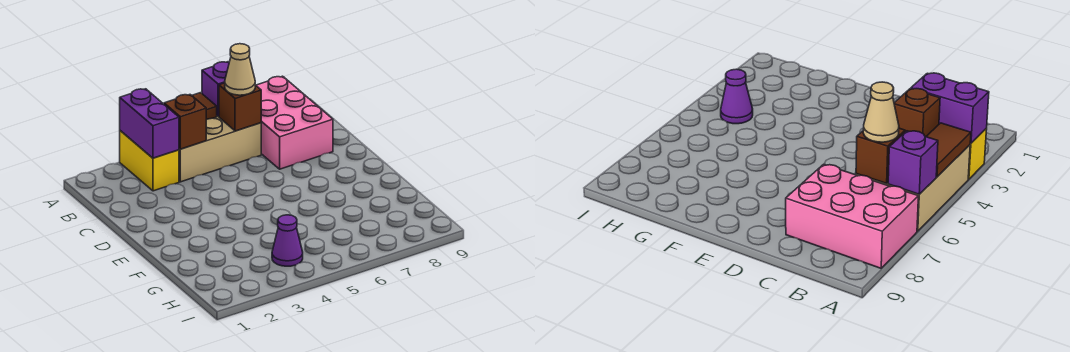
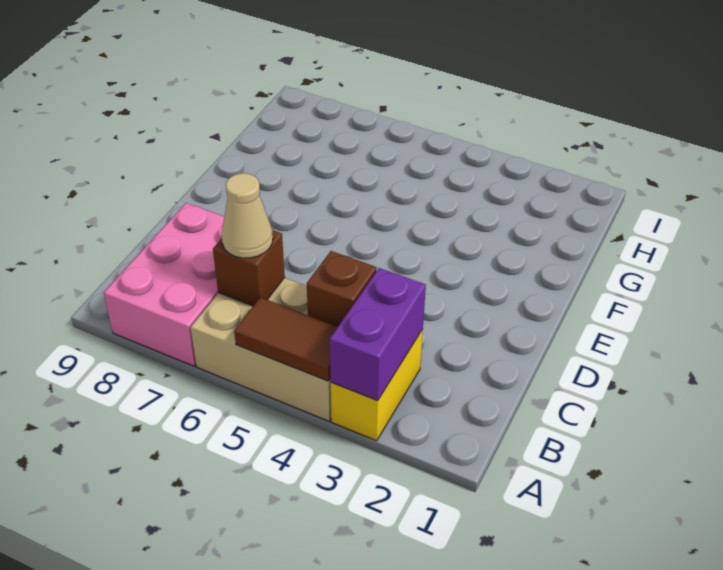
purple brick A6 level 2 -> none
purple cone H4 level 1 -> none

